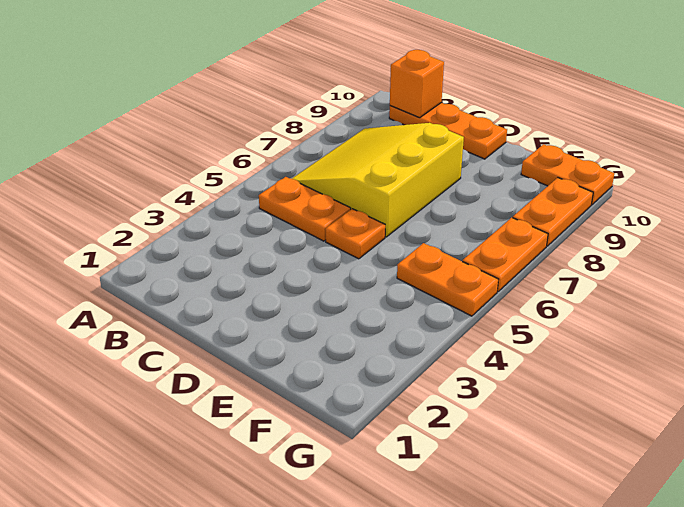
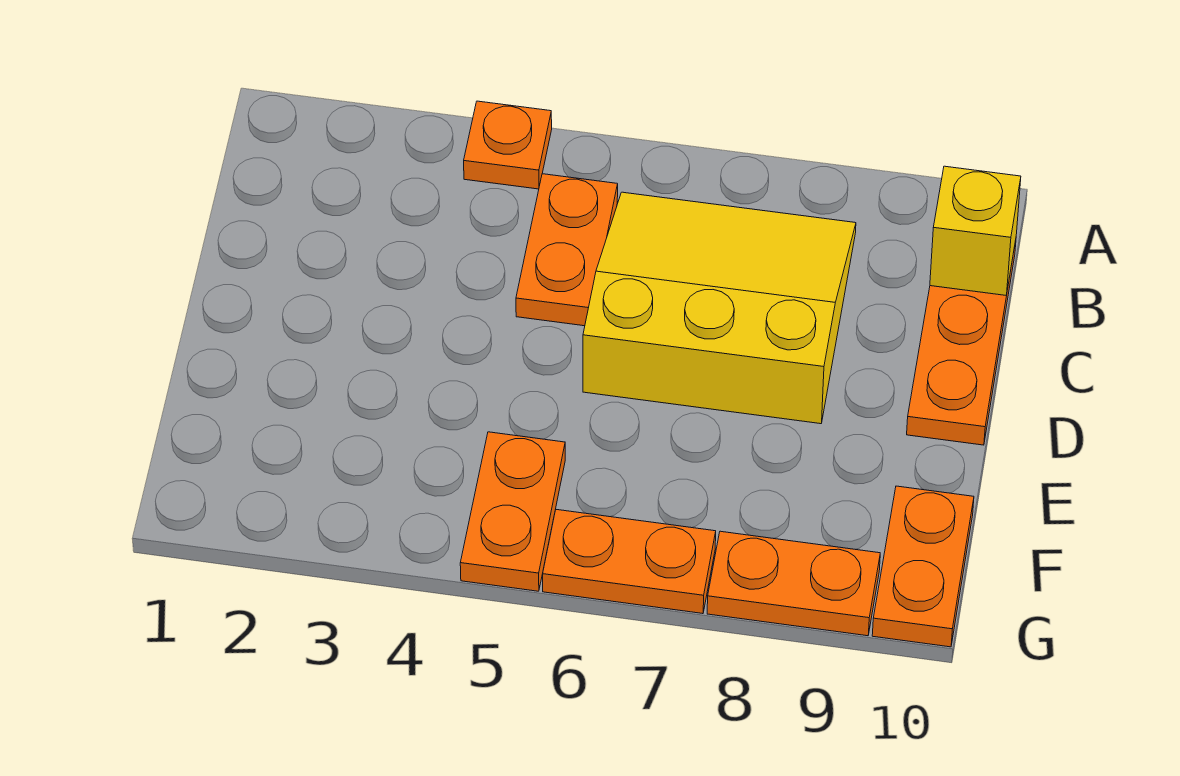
orange brick B10 level 2 -> yellow brick B10 level 2
orange plate D5 level 1 -> orange plate A4 level 1

